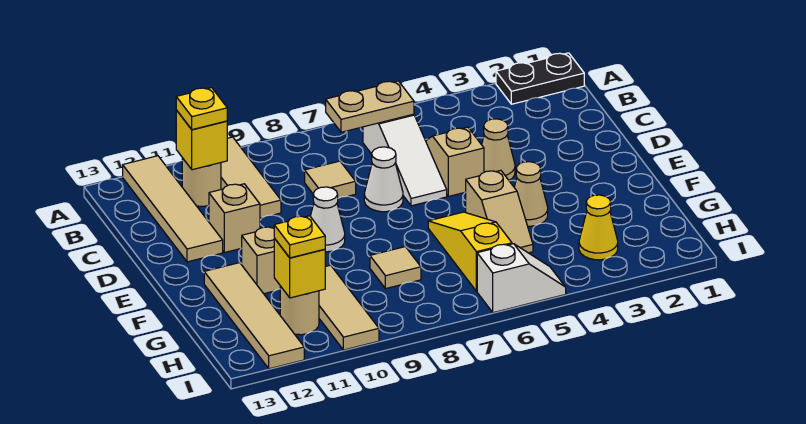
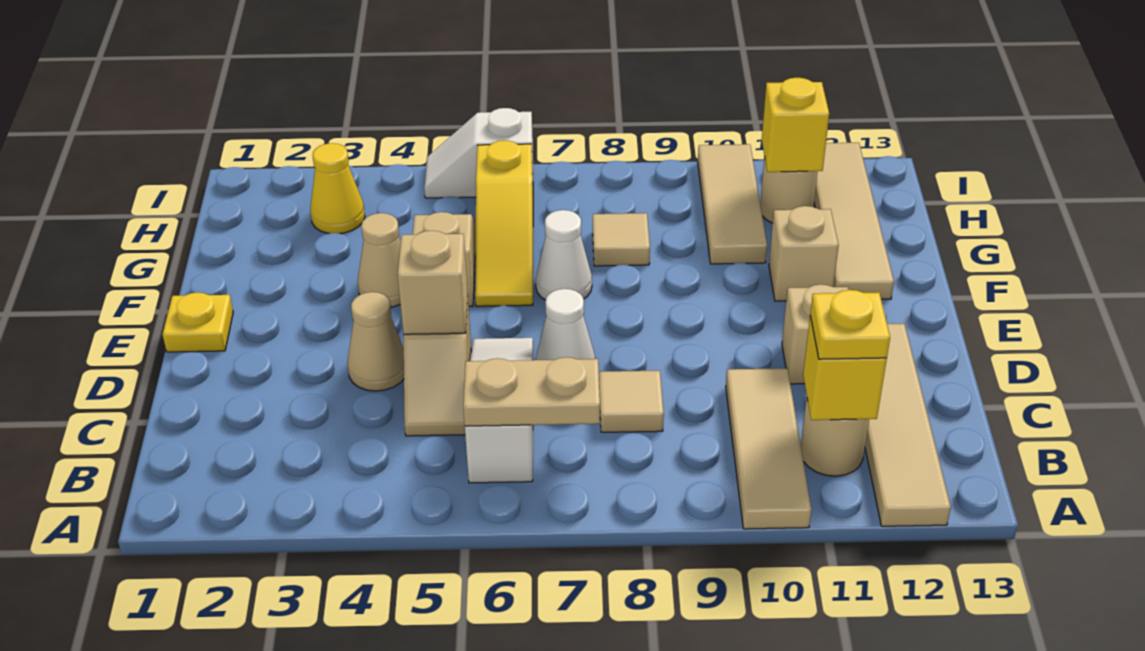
black plate A1:A2 level 1 -> none
none -> tan brick D5 level 2
white cone E9 level 1 -> white cone F7 level 1
yellow plate H11 level 3 -> yellow plate E1 level 1

